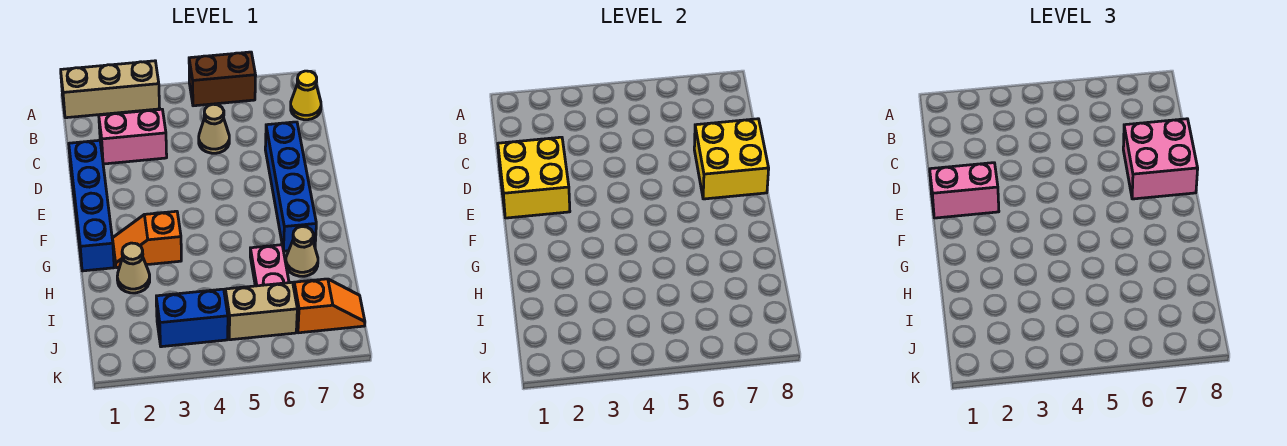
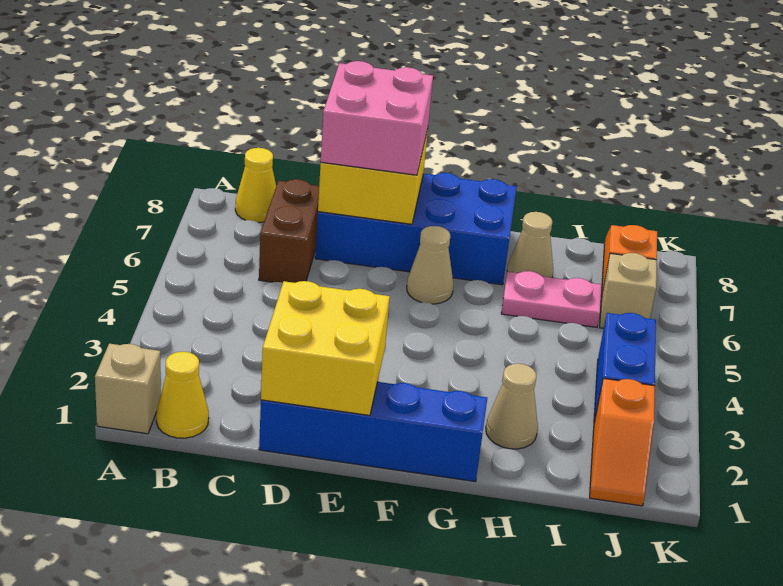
tan brick A1:A3 level 1 -> tan brick A1 level 1
brown brick A5:A6 level 1 -> brown brick C6:C7 level 1
none -> yellow cone B1 level 1
pink brick C2:C3 level 1 -> none
tan cone C5 level 1 -> tan cone F6 level 1
blue brick D7:G7 level 1 -> blue brick D7:G8 level 1
pink brick E1:E2 level 3 -> none
orange slope G2:G3 level 1 top 3 -> orange slope J1:J2 level 1 top 2
tan brick J5:J6 level 1 -> tan brick J6 level 1

